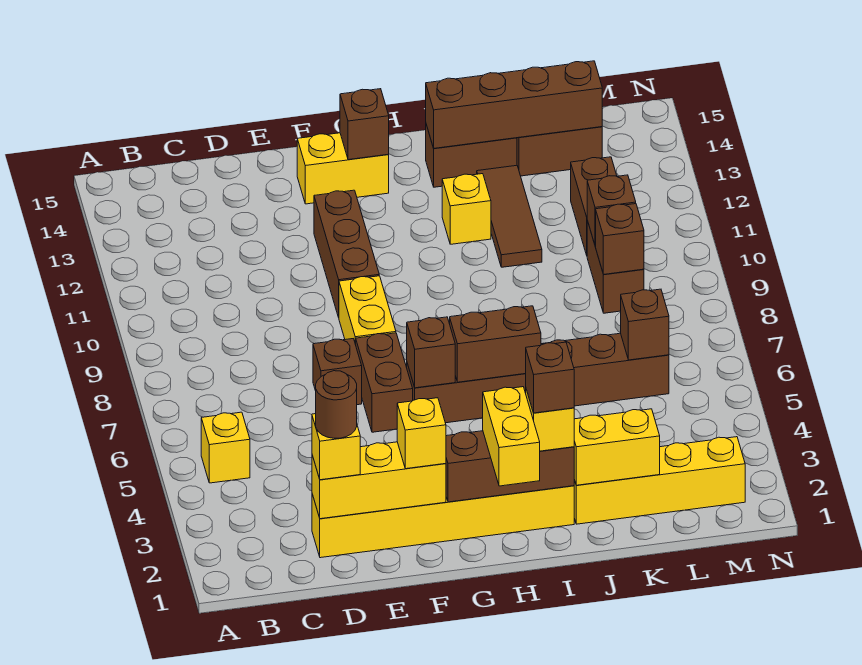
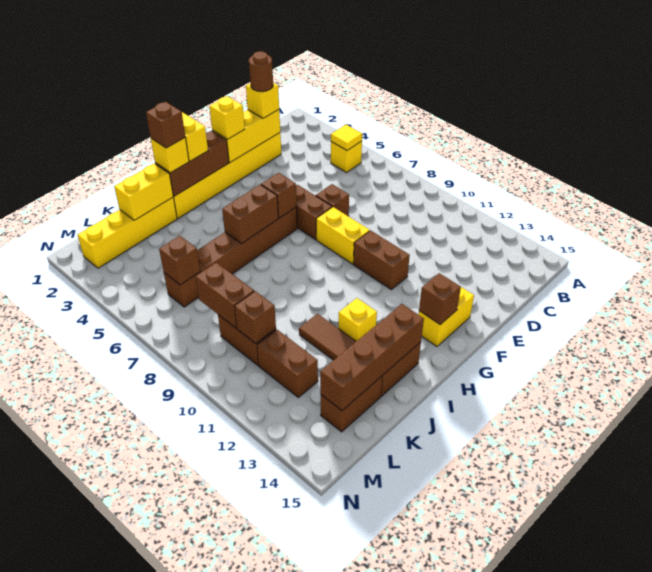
none -> yellow tile B5 level 2
brown brick F10:F12 level 1 -> brown brick F10:F11 level 1
brown brick L9 level 2 -> brown brick L8:L9 level 2

